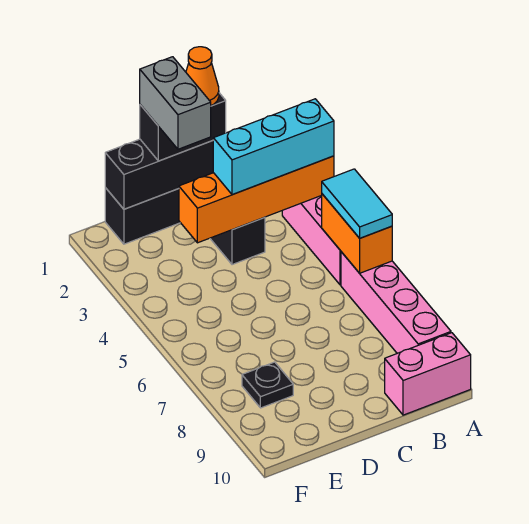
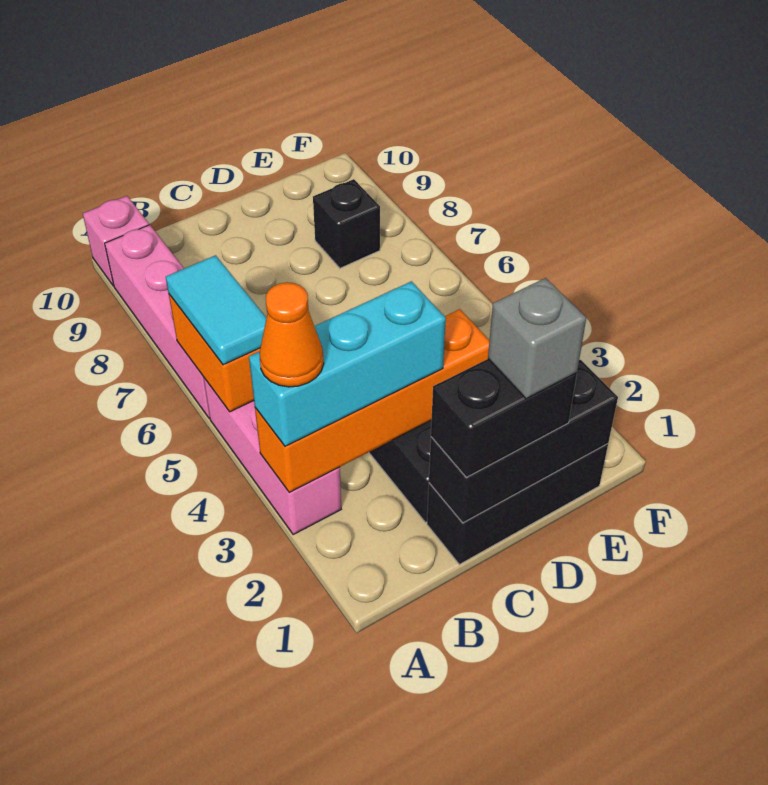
pink brick A10:B10 level 1 -> pink brick A10 level 1
orange cone C1 level 4 -> orange cone A3 level 4
grey brick D1:D2 level 4 -> grey brick D1 level 4
black plate E8 level 1 -> black brick E8 level 1

